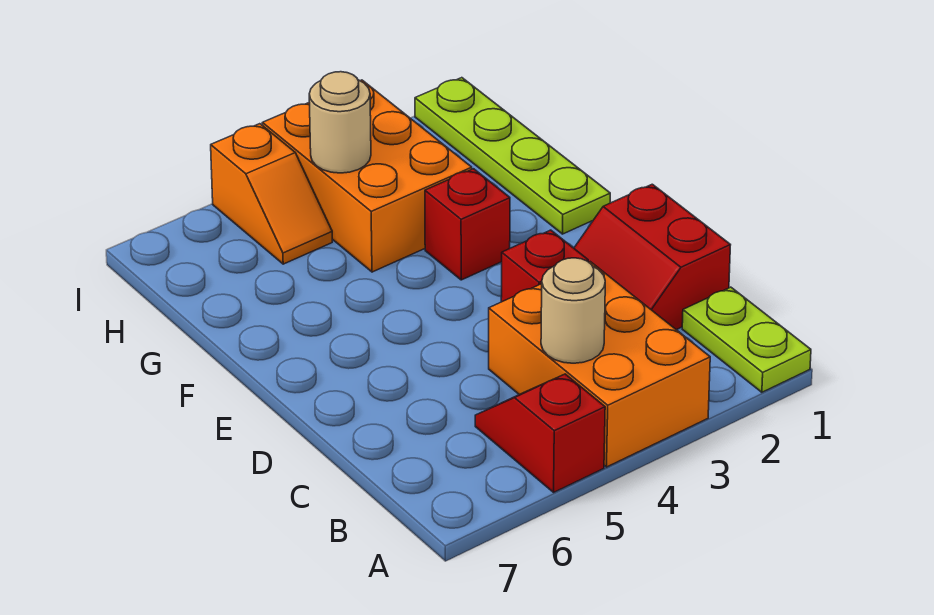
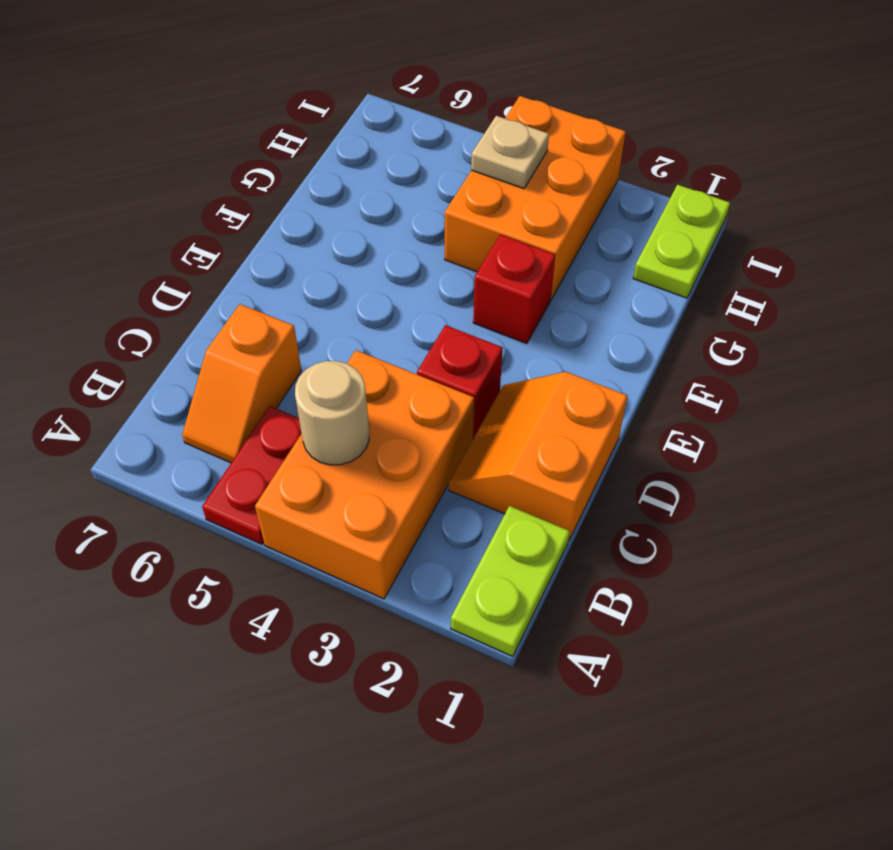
red slope A5:B5 level 1 top A -> red plate A5:B5 level 1
red slope C1:D2 level 1 top 1 -> orange slope C1:D2 level 1 top 1
lime plate F1:I1 level 1 -> lime plate H1:I1 level 1
tan round brick H4 level 2 -> tan plate H4 level 2
orange slope H5:I5 level 1 top I -> orange slope B6:C6 level 1 top C

